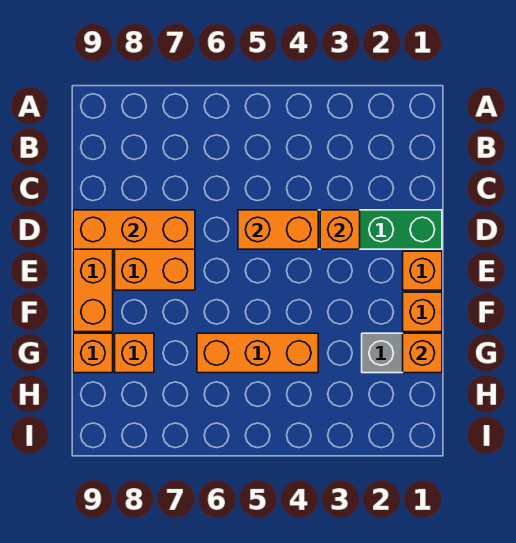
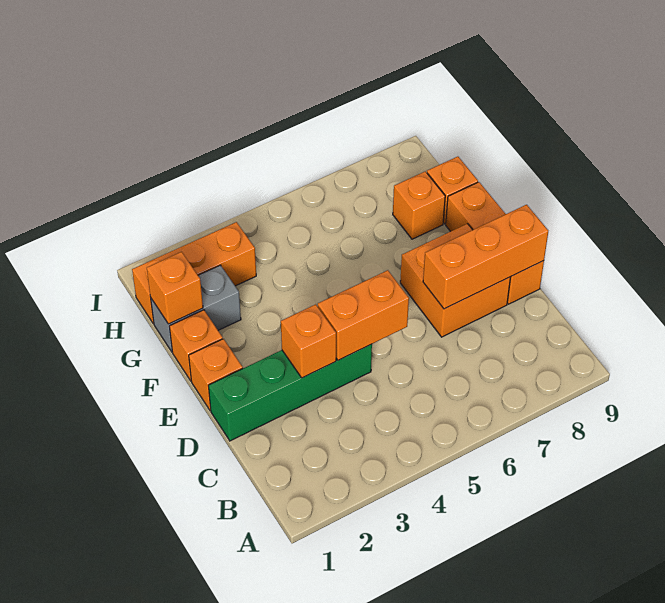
orange brick G4:G6 level 1 -> orange brick H1:H3 level 1

